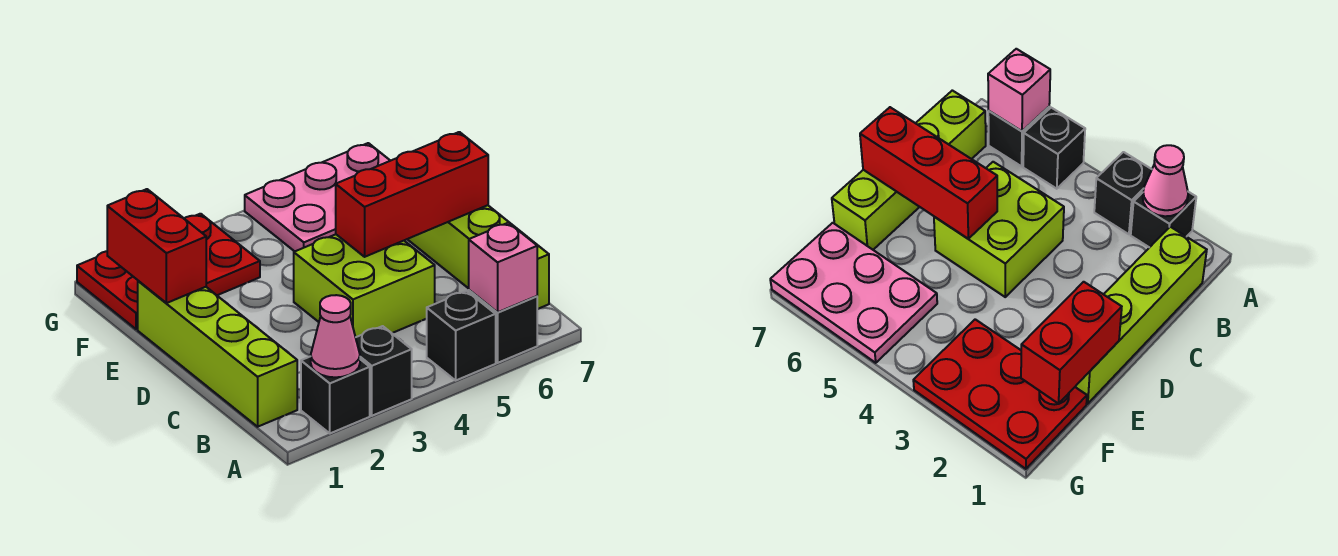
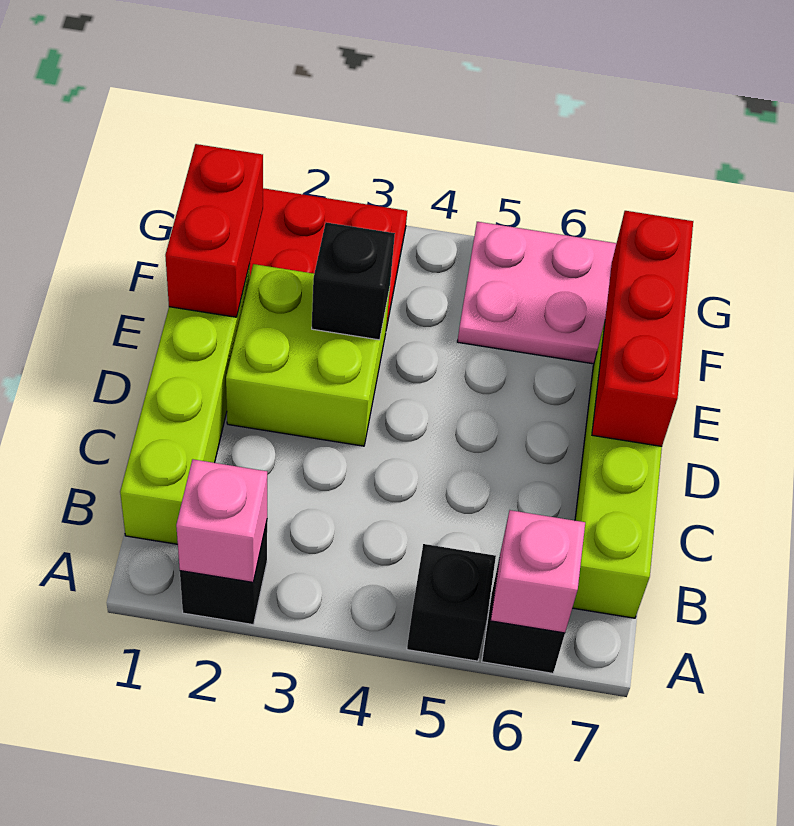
pink cone A2 level 2 -> pink brick A2 level 2
black brick A3 level 1 -> black brick E3 level 2
lime brick C4:D5 level 1 -> lime brick D2:E3 level 1
red brick D5:D7 level 2 -> red brick D7:F7 level 2

